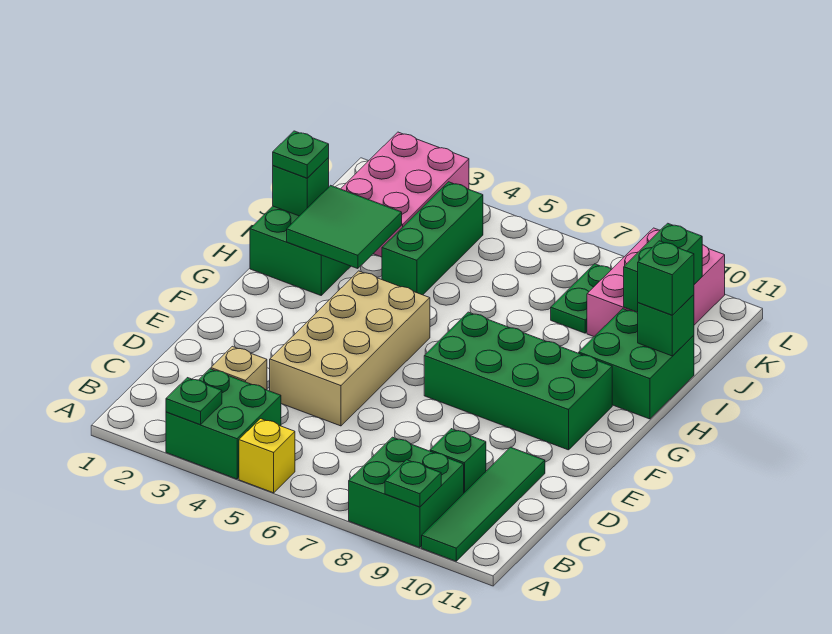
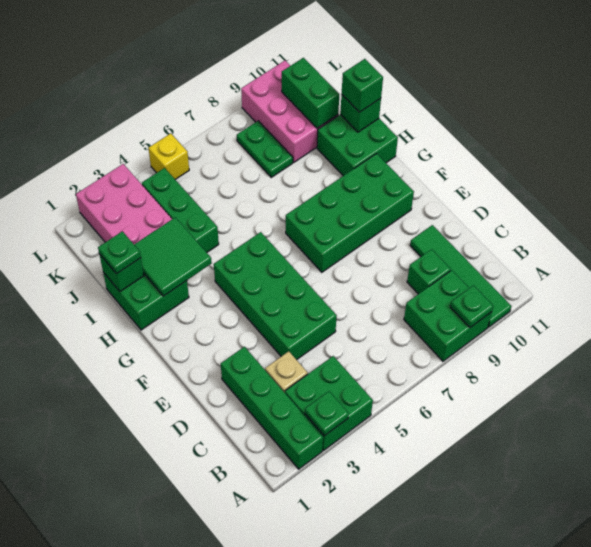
none -> green brick A2:D2 level 1
yellow brick A5 level 1 -> yellow brick L5 level 1
tan brick D4:G5 level 1 -> green brick D4:G5 level 1

